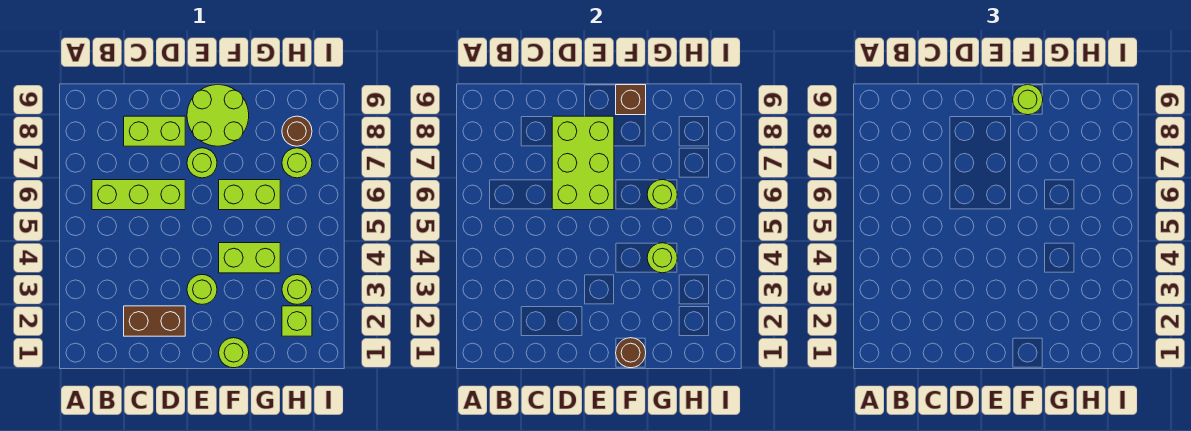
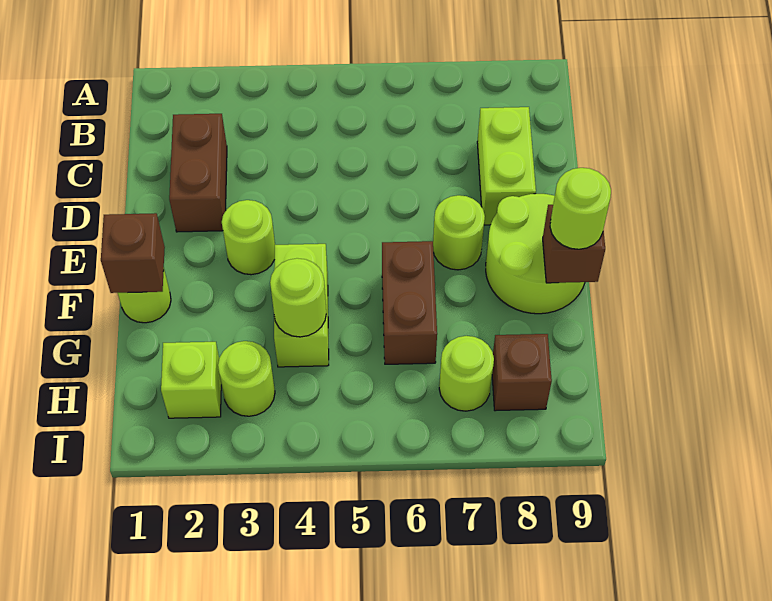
lime brick B6:D6 level 1 -> none
lime brick D6:E8 level 2 -> none
brown round brick F1 level 2 -> brown brick F1 level 2
lime brick F6:G6 level 1 -> brown brick F6:G6 level 1
lime round brick G6 level 2 -> none
brown round brick H8 level 1 -> brown brick H8 level 1

